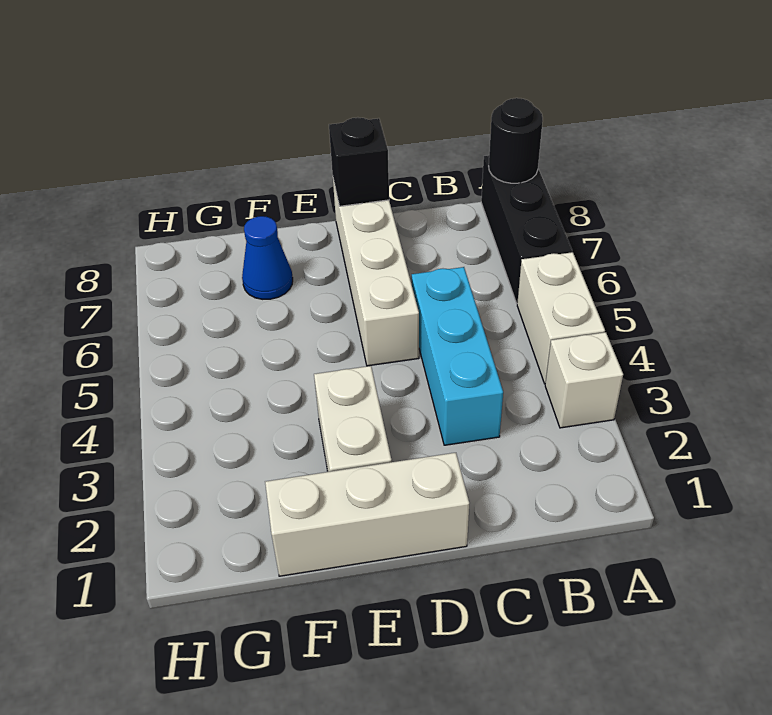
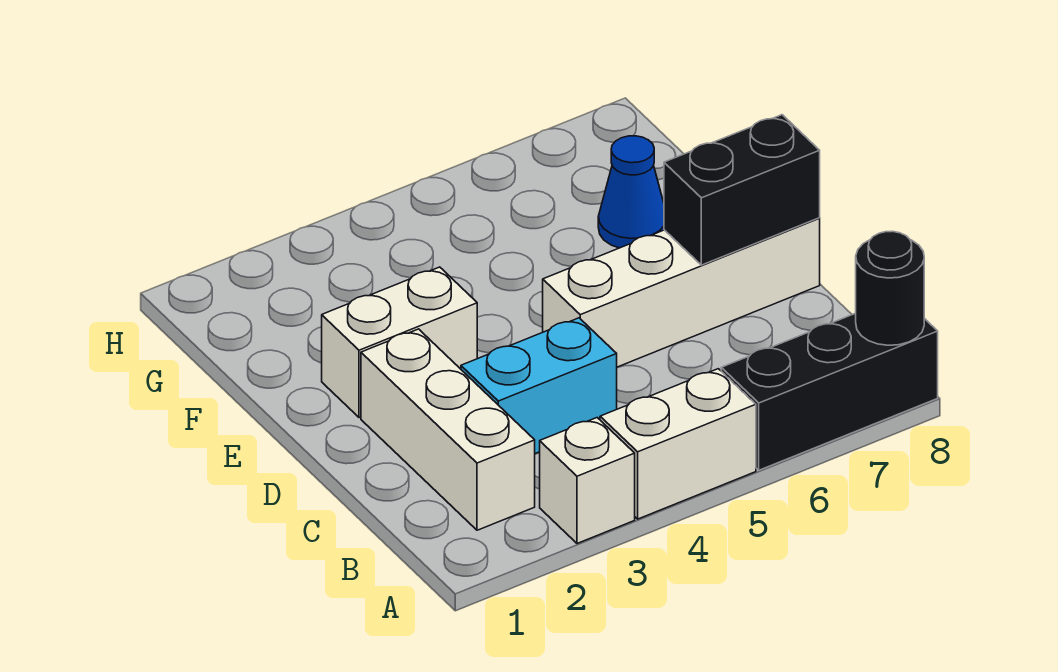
cyan brick C3:C5 level 1 -> cyan brick C3:C4 level 1
white brick D1:F1 level 1 -> white brick B2:D2 level 1
black brick D8 level 2 -> black brick D7:D8 level 2

